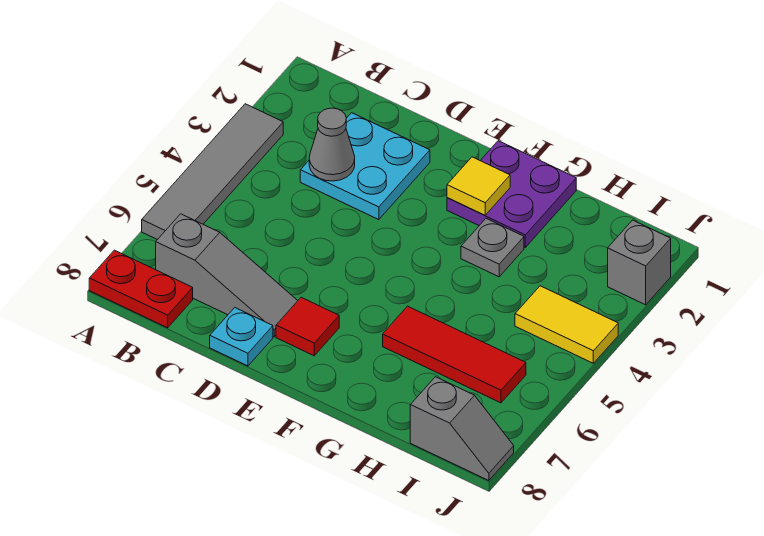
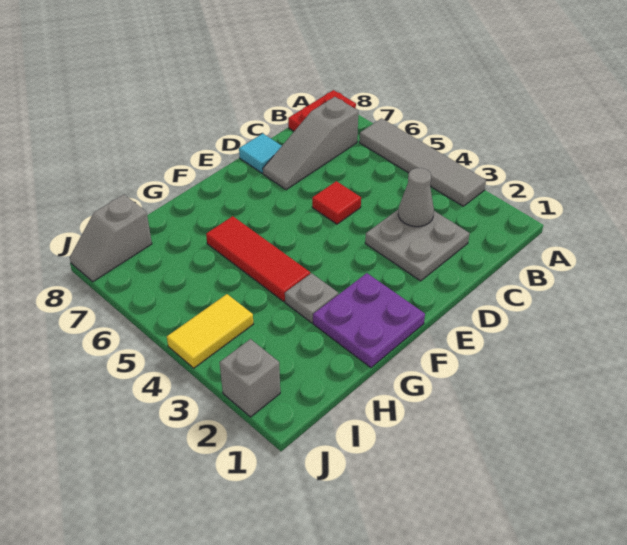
cyan plate C2:D3 level 1 -> grey plate C2:D3 level 1
cyan plate D8 level 1 -> cyan tile D8 level 1
red tile E7 level 1 -> red tile D5 level 1
yellow tile F2 level 2 -> none
red tile G6:I6 level 1 -> red tile G4:G6 level 1

